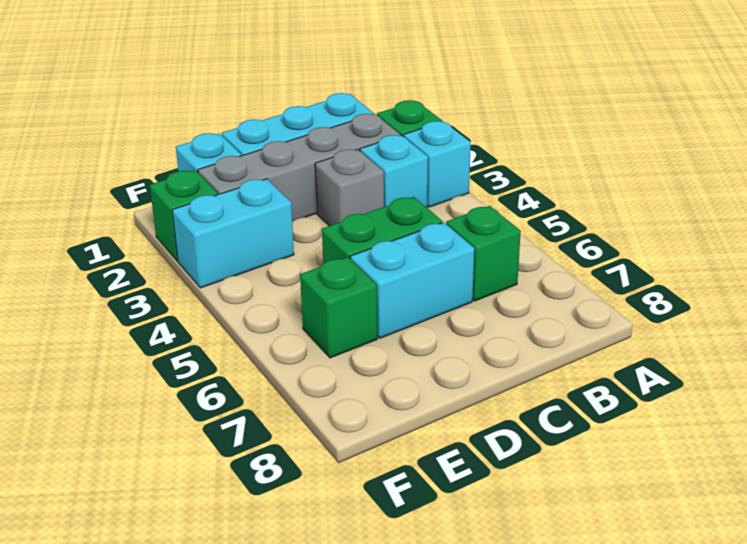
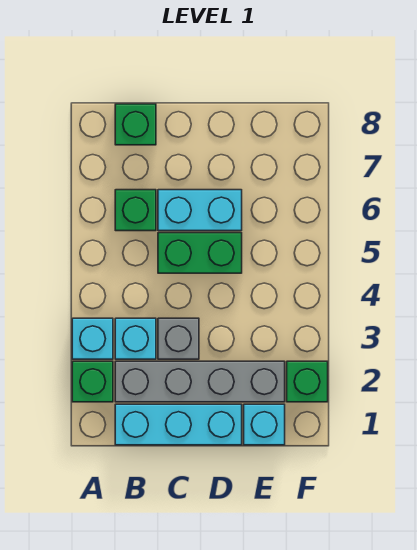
cyan brick E3:F3 level 1 -> none
green brick E6 level 1 -> green brick B8 level 1

